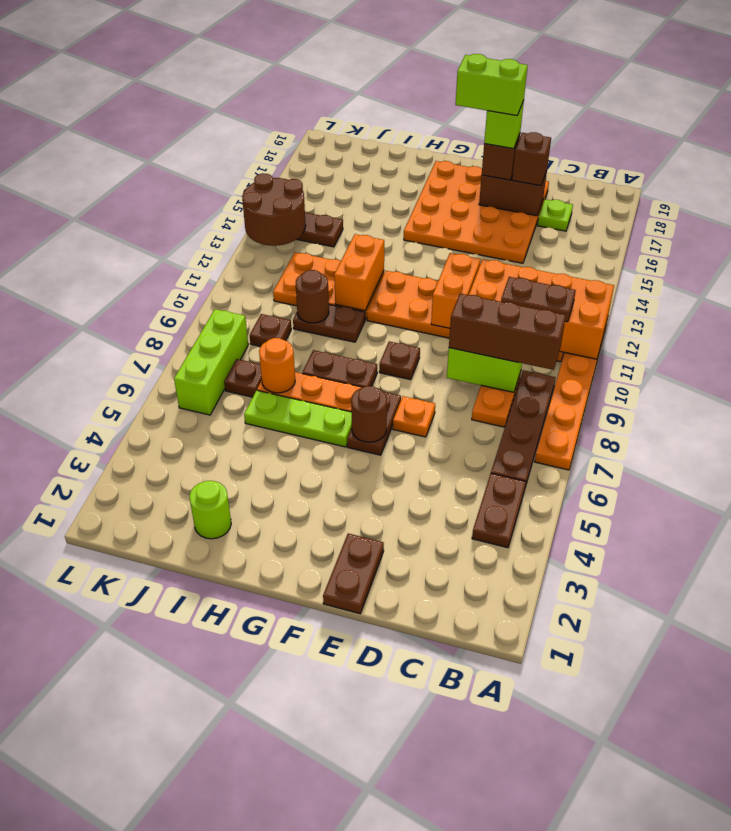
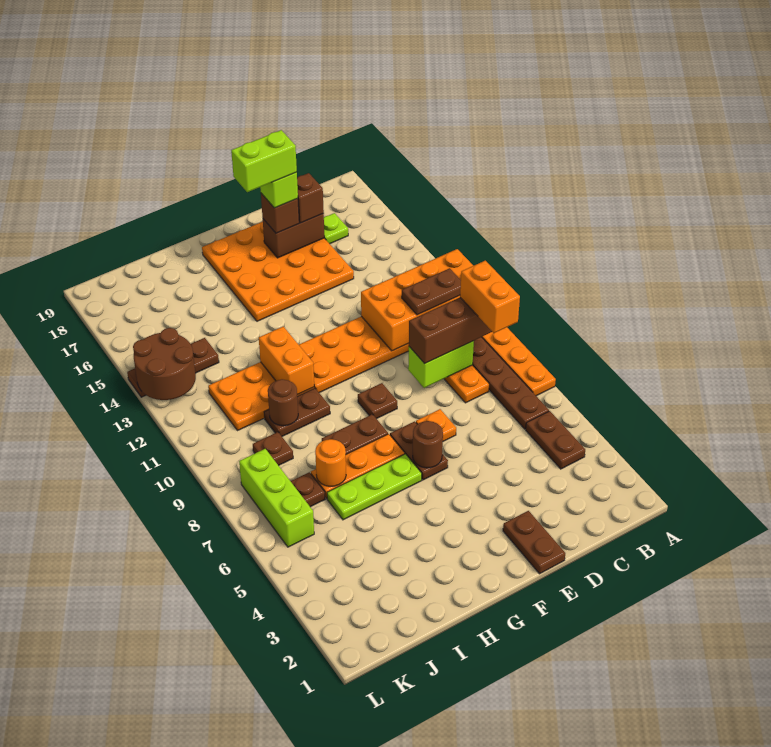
orange brick E11:E12 level 2 -> orange brick B8:B9 level 4
lime round brick I2 level 1 -> none

